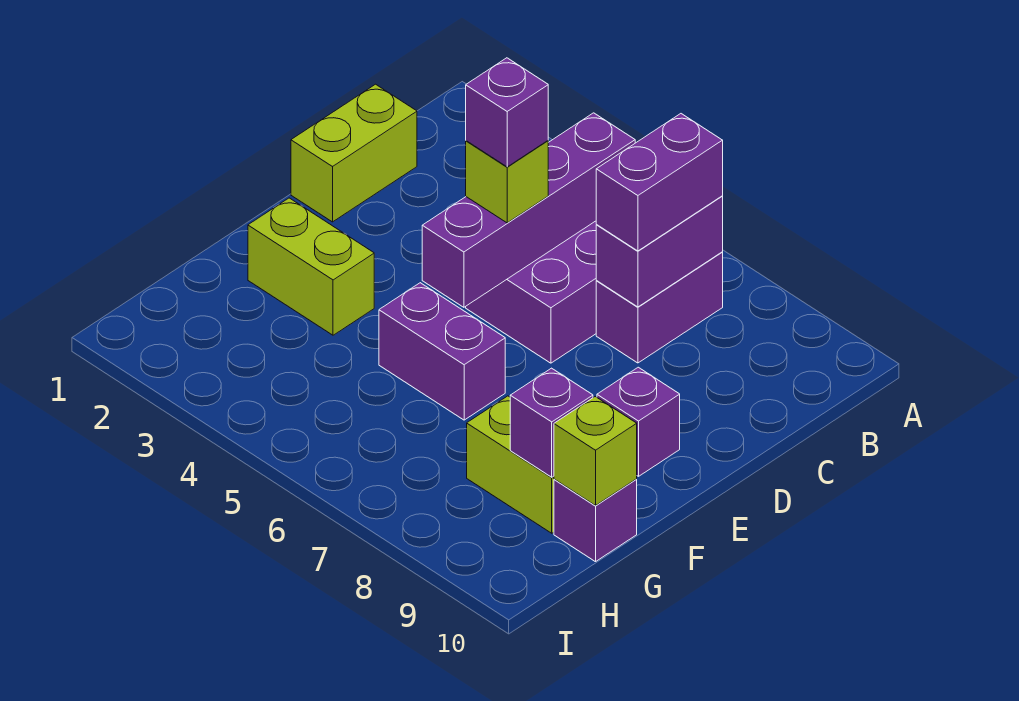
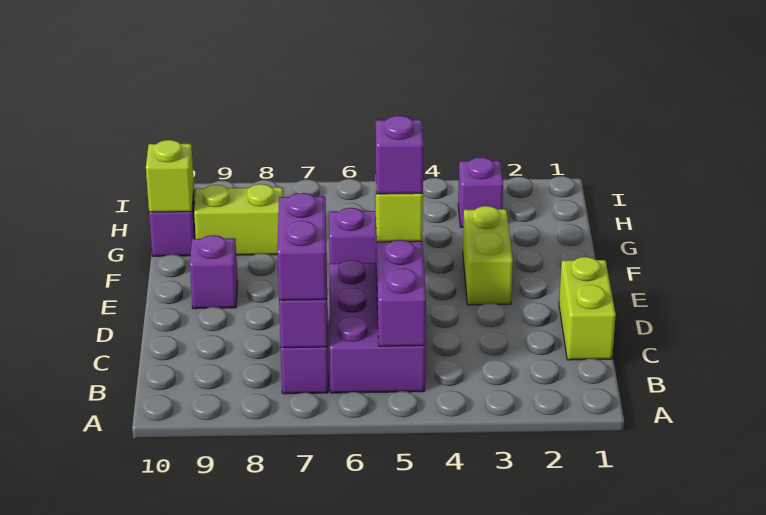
lime brick F2:F3 level 1 -> lime brick E3:F3 level 1
purple brick G9 level 2 -> purple brick H3 level 1

